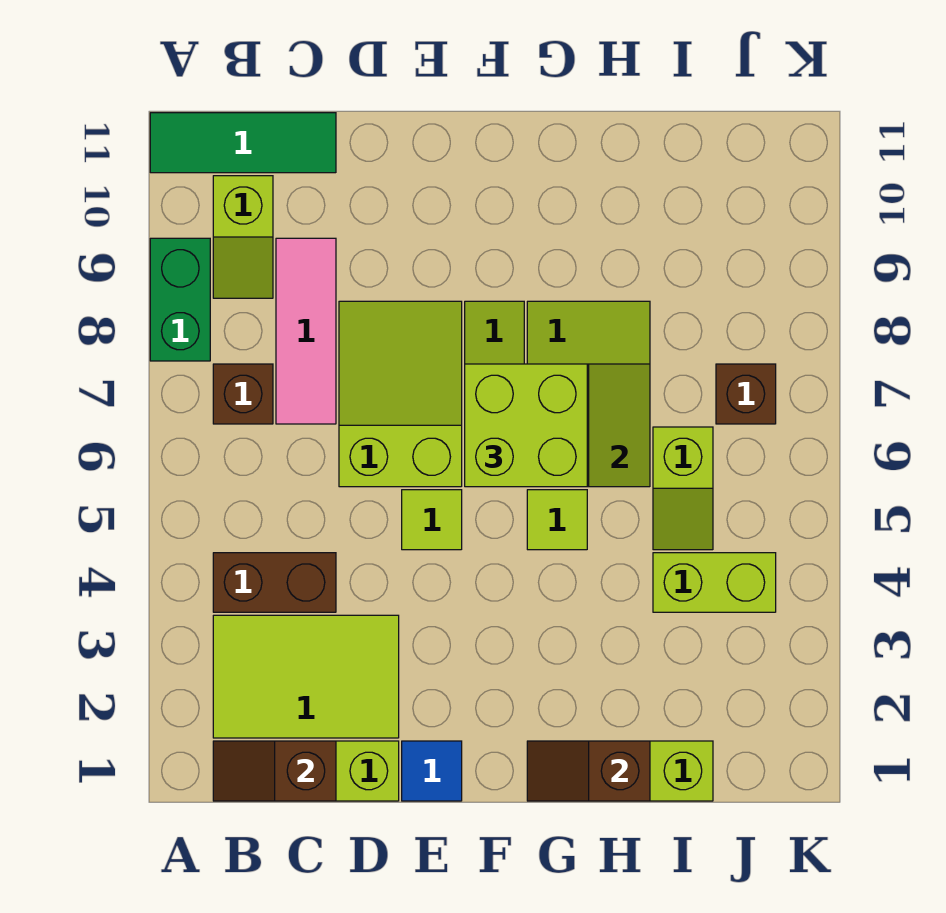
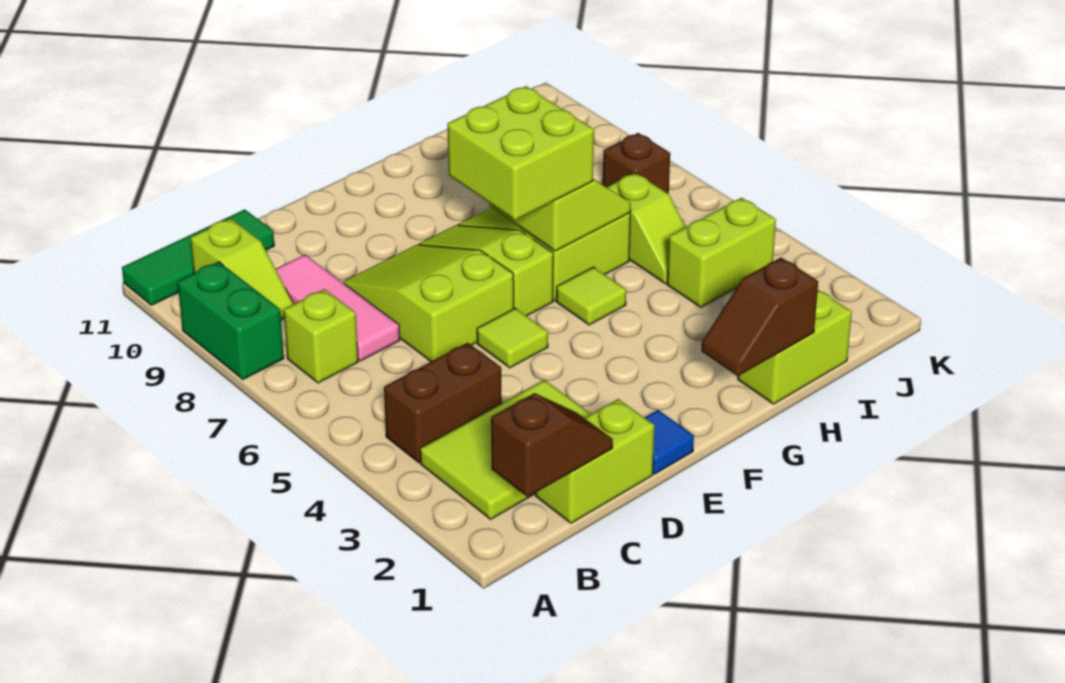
brown slope B1:C1 level 2 top C -> brown slope B1:C1 level 2 top B
brown brick B7 level 1 -> lime brick B7 level 1

